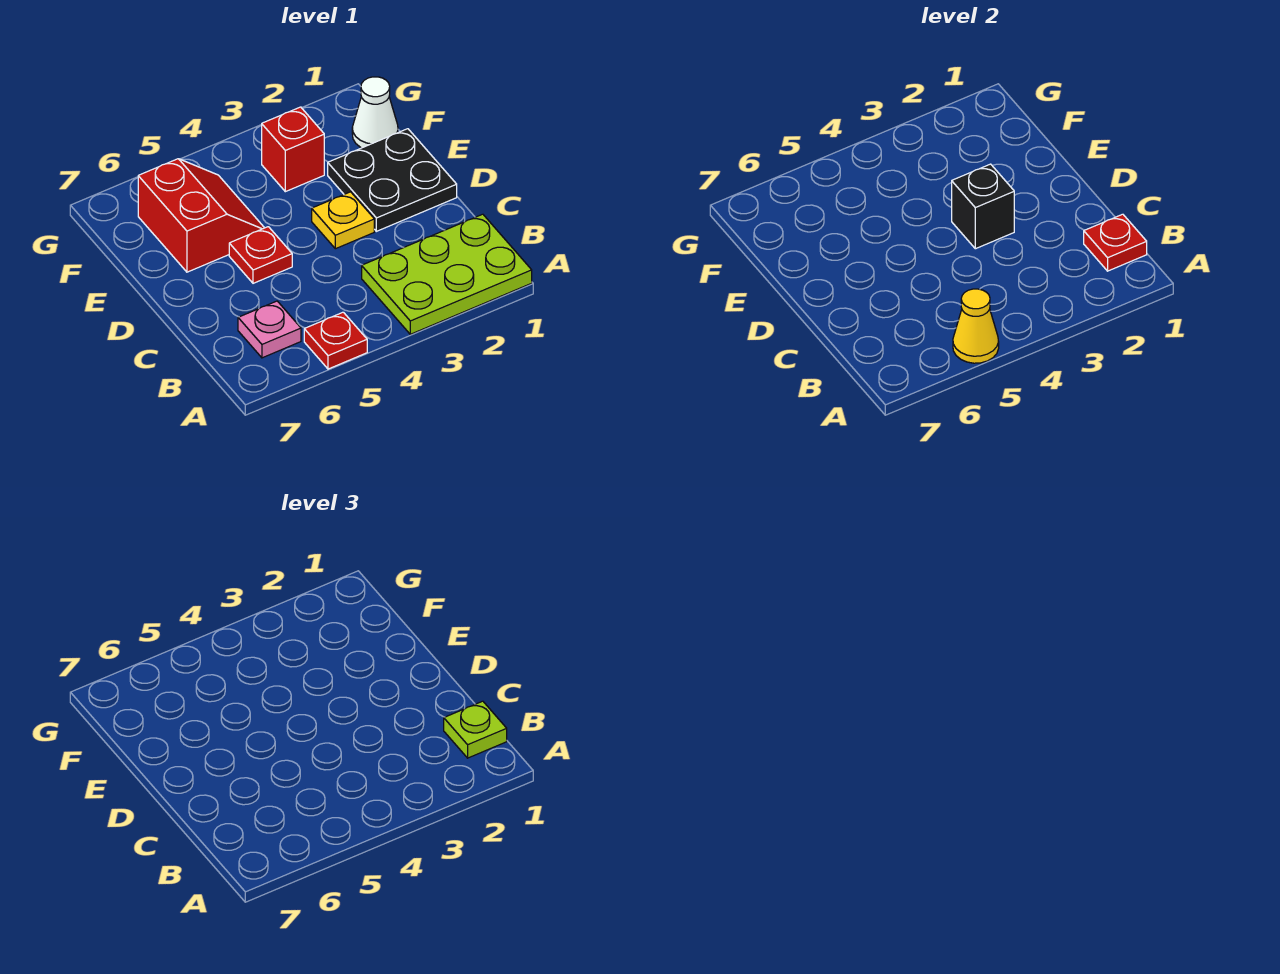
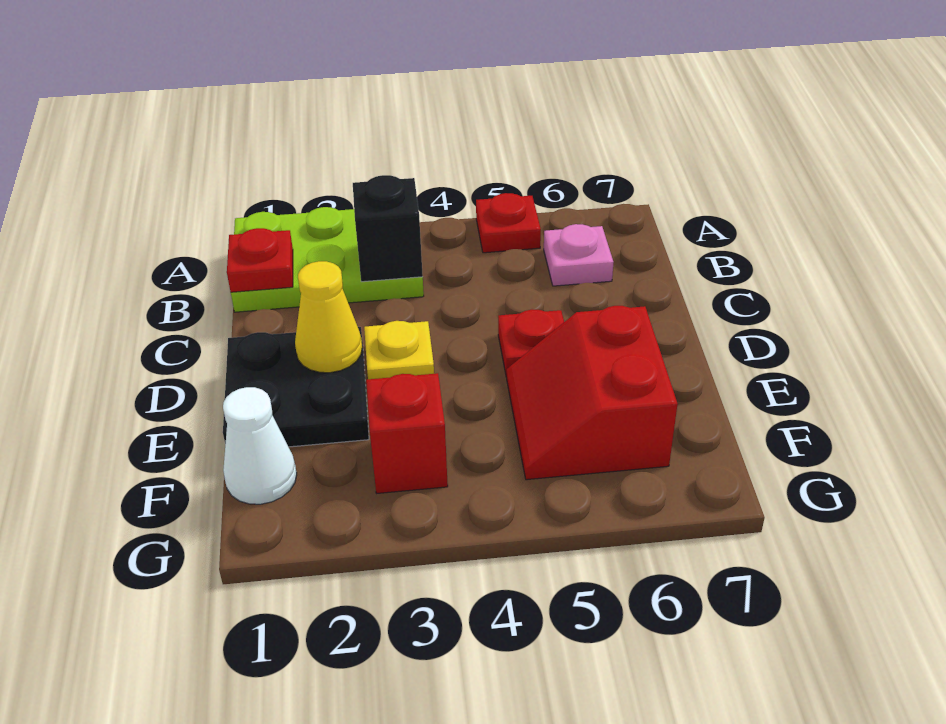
yellow cone A5 level 2 -> yellow cone D2 level 2
lime plate B1 level 3 -> none
black brick D3 level 2 -> black brick B3 level 2

